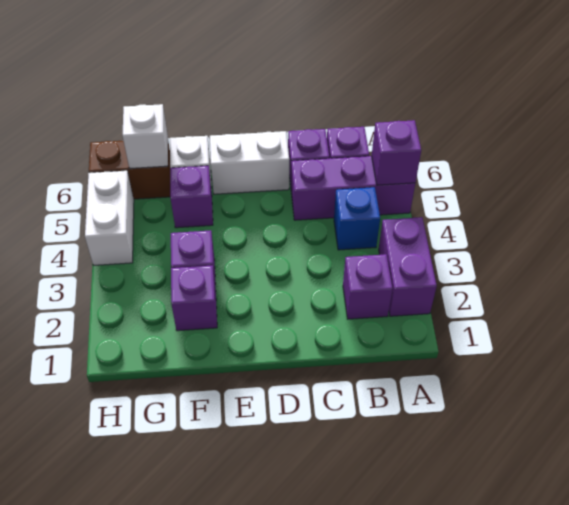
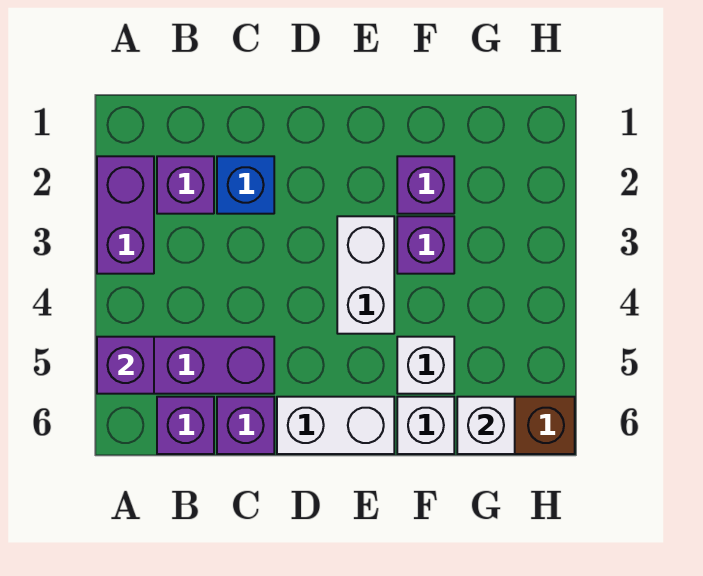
blue brick B4 level 1 -> blue brick C2 level 1
purple brick F5 level 1 -> white brick F5 level 1
white brick H4:H5 level 1 -> white brick E3:E4 level 1

